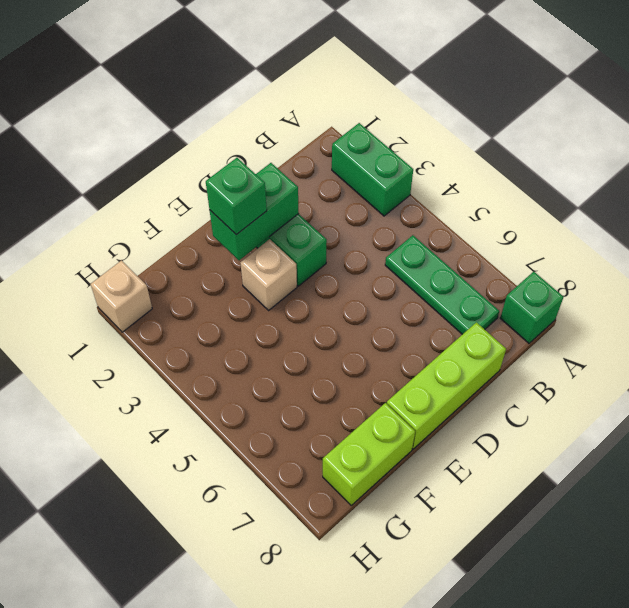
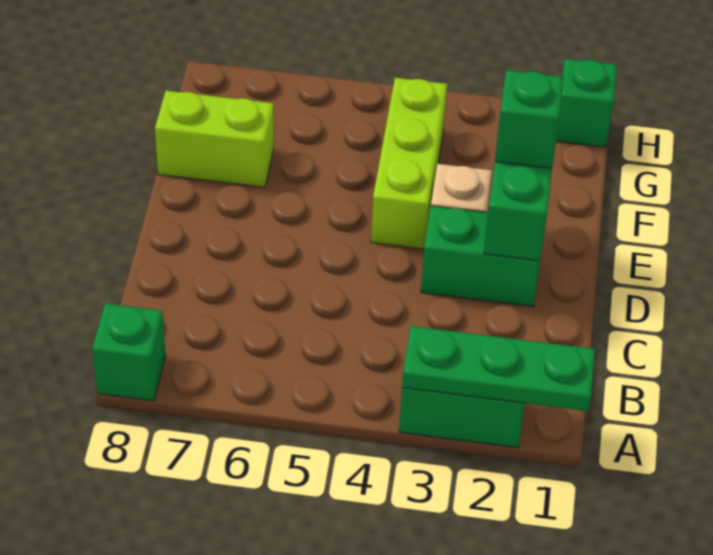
green plate B5:B7 level 1 -> green plate A1:A3 level 2
lime brick C8:E8 level 1 -> lime brick E4:G4 level 1
lime brick F8:G8 level 1 -> lime brick F7:F8 level 1
tan brick H1 level 1 -> green brick H1 level 1

